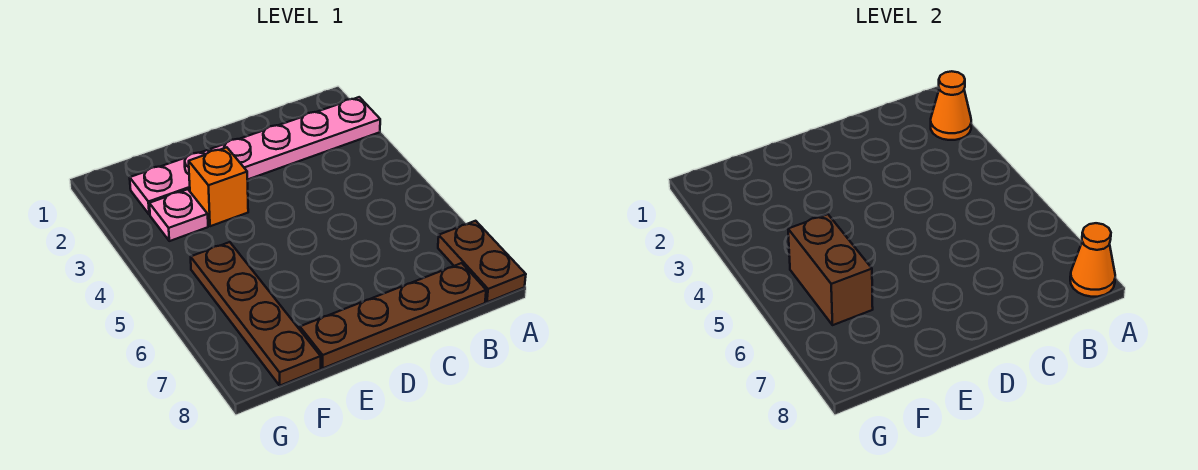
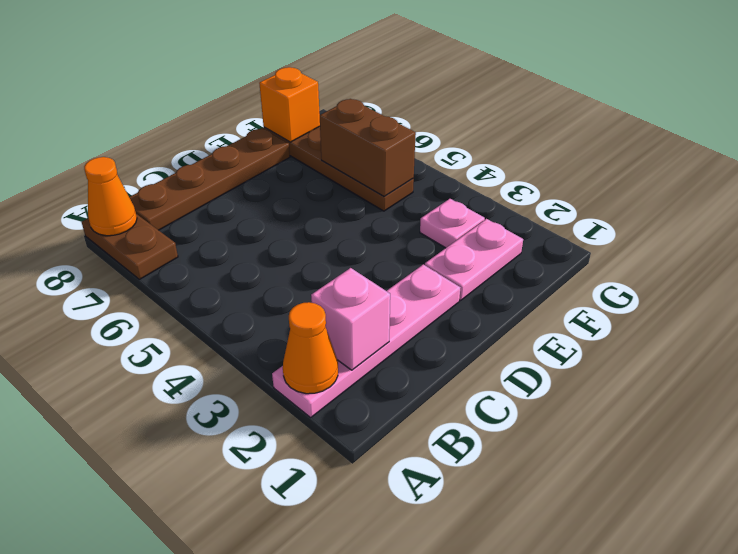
none -> pink brick B2 level 2
orange brick E3 level 1 -> orange brick F8 level 2

